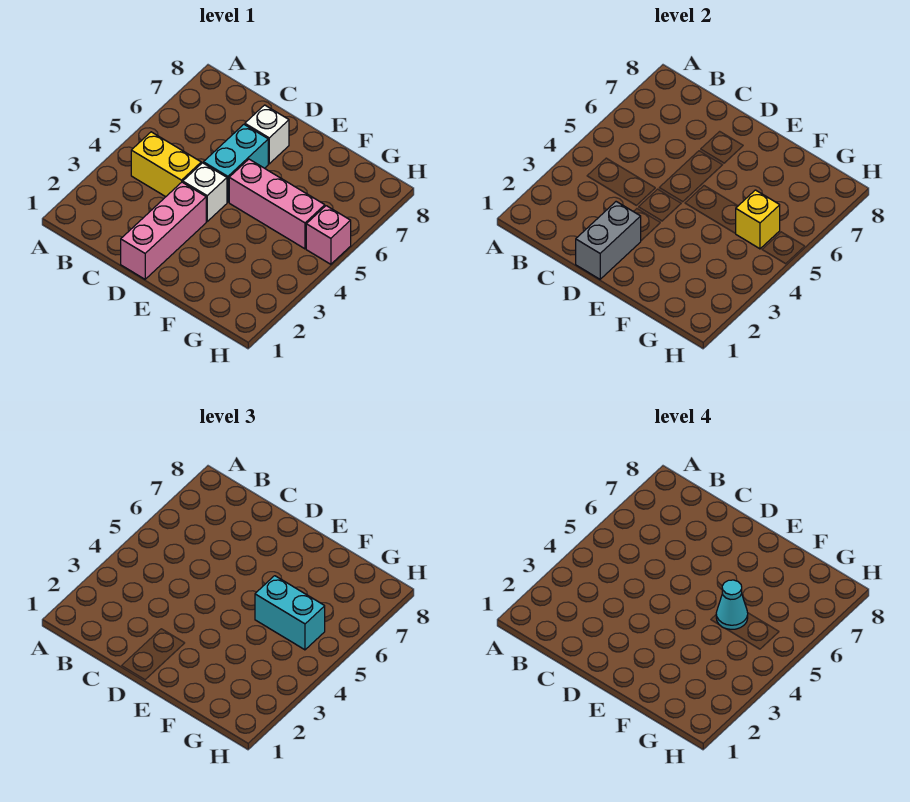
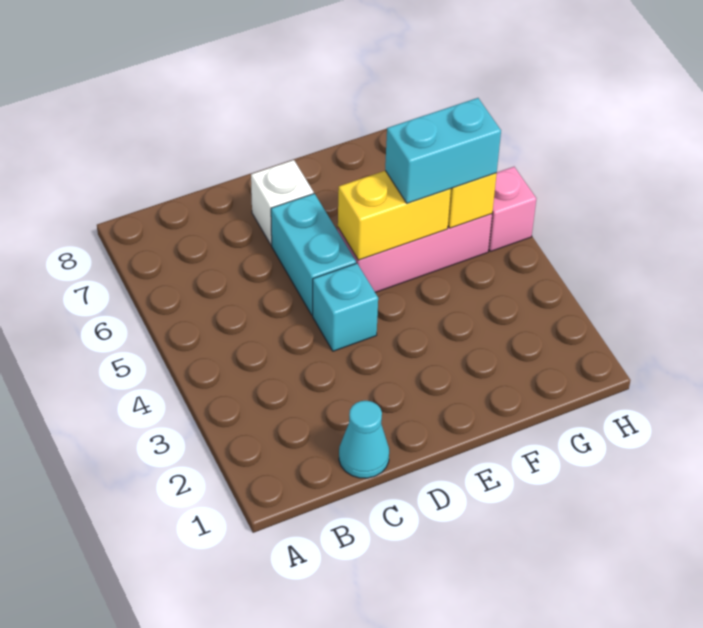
yellow brick B4:C4 level 1 -> yellow brick E5:F5 level 2
pink brick D1:D3 level 1 -> none
grey brick D1:D2 level 2 -> none
white brick D4 level 1 -> cyan brick D4 level 1
cyan cone F5 level 4 -> cyan cone C1 level 1

